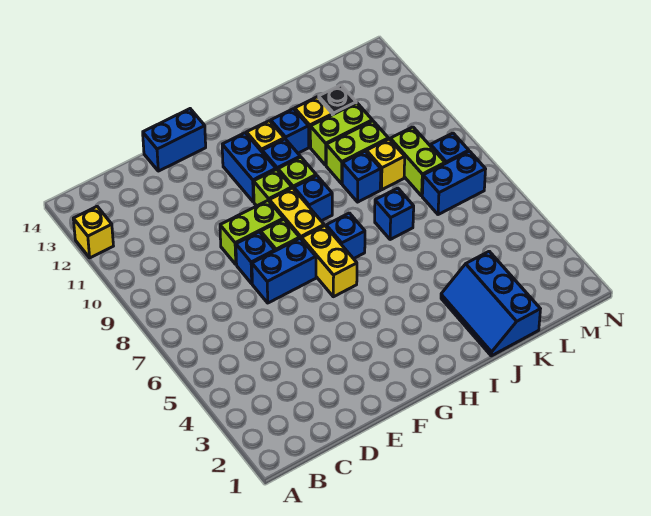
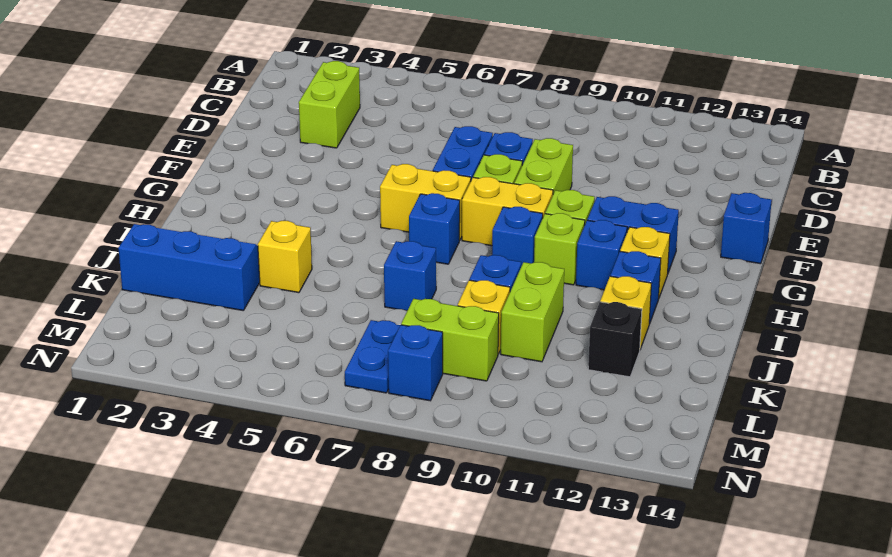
yellow brick A12 level 1 -> yellow brick J4 level 1
blue brick E14:F14 level 1 -> blue brick F14 level 1
lime brick J11:K11 level 1 -> lime brick C3:D3 level 1
blue brick L7:M7 level 1 -> blue plate L7:M7 level 1

